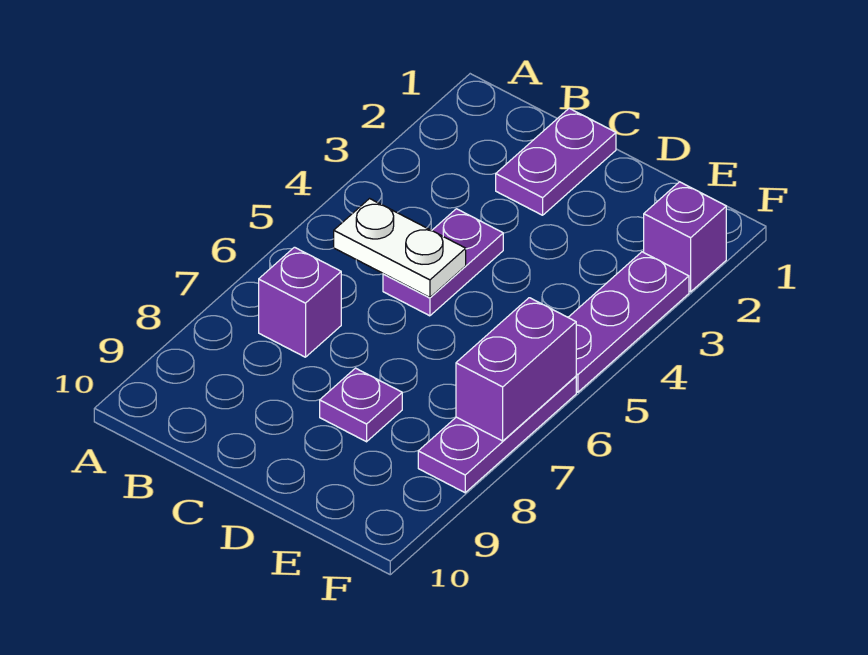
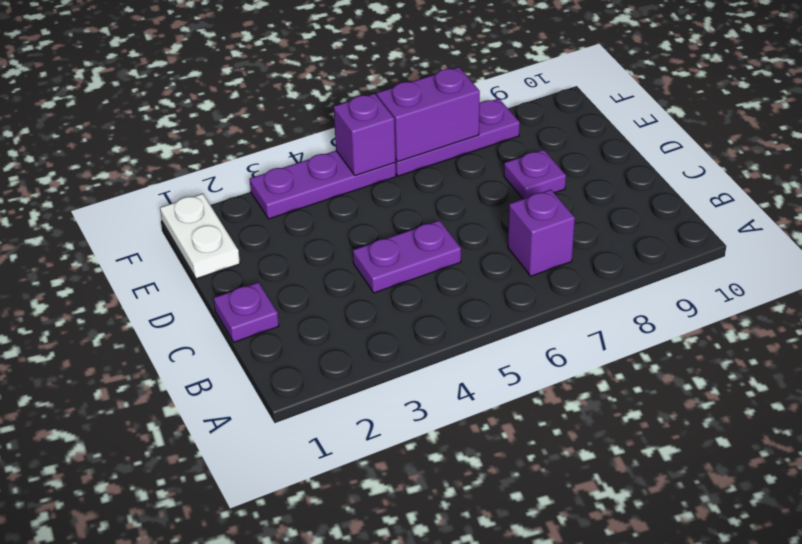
white plate B5:C5 level 2 -> white plate E1:F1 level 1
purple plate C1:C2 level 1 -> purple plate C1 level 1
purple brick F2 level 1 -> purple brick F5 level 2

